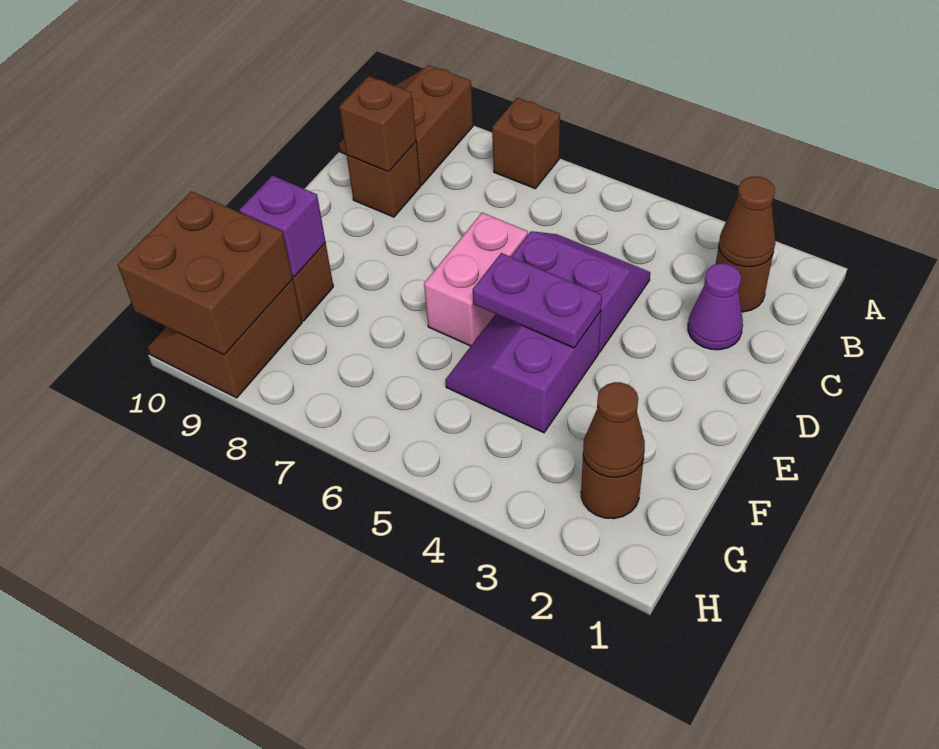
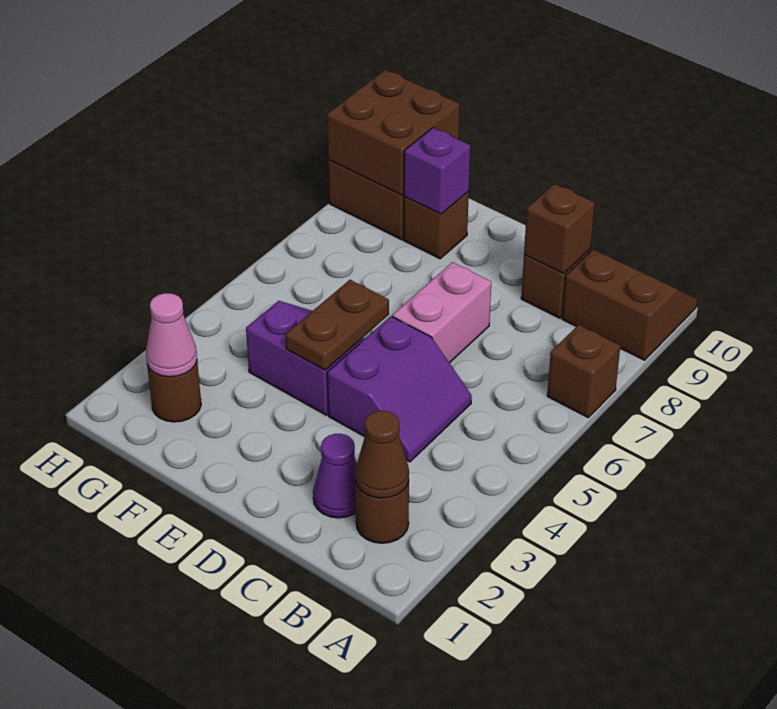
pink brick D6:E6 level 1 -> pink brick D6:D7 level 1
purple plate E4:E5 level 2 -> brown plate E4:E5 level 2
brown cone G2 level 2 -> pink cone G2 level 2

